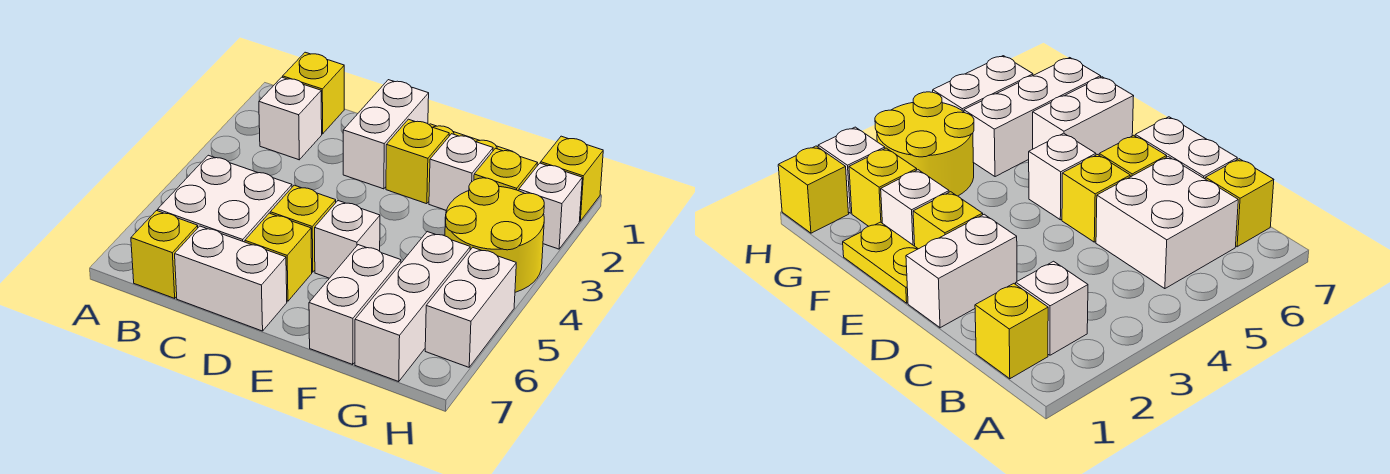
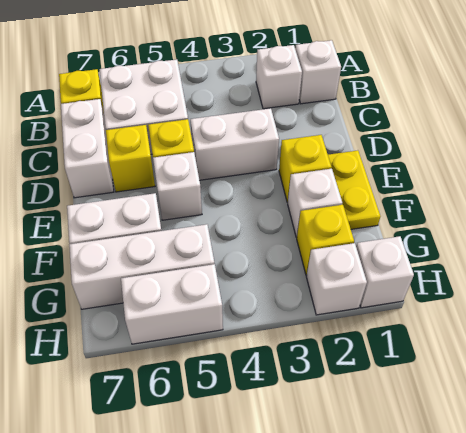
yellow brick B1 level 1 -> white brick B1 level 1
white brick D1:D2 level 1 -> white brick D3:D4 level 1
yellow round brick G3:H4 level 1 -> none
yellow brick H1 level 1 -> white brick H1 level 1

